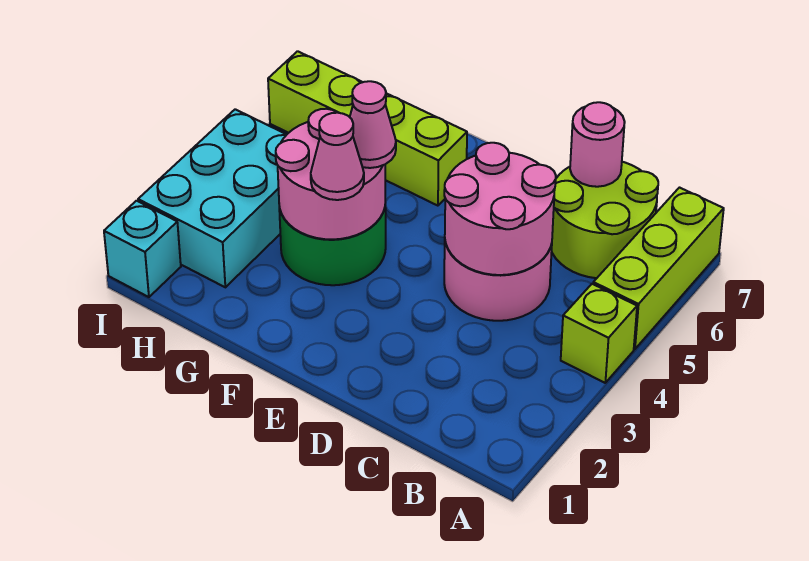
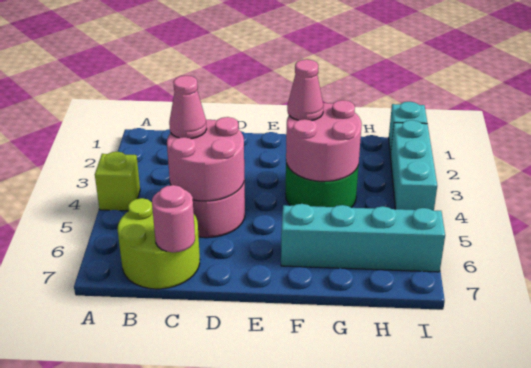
lime brick A5:A7 level 1 -> none
pink cone F4 level 3 -> pink cone C4 level 3
lime brick F6:I6 level 1 -> cyan brick F6:I6 level 1
cyan brick H2:I4 level 1 -> cyan brick I2:I4 level 1

